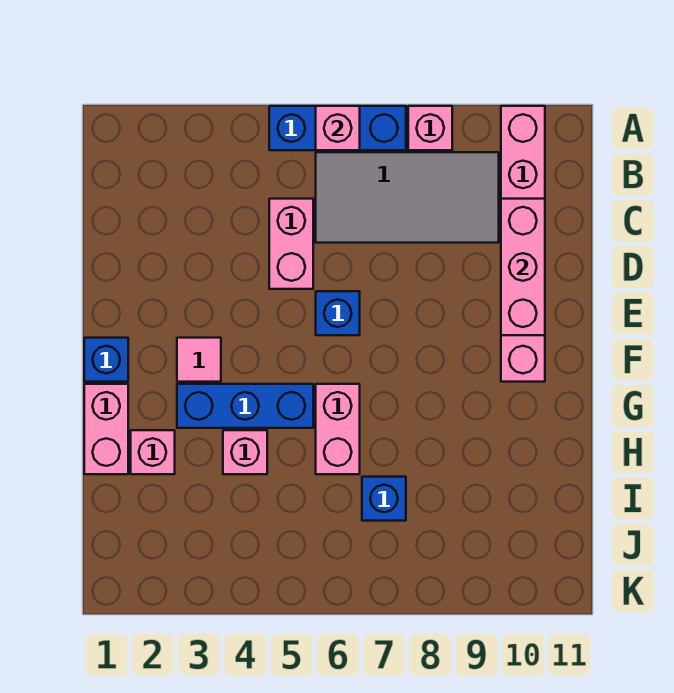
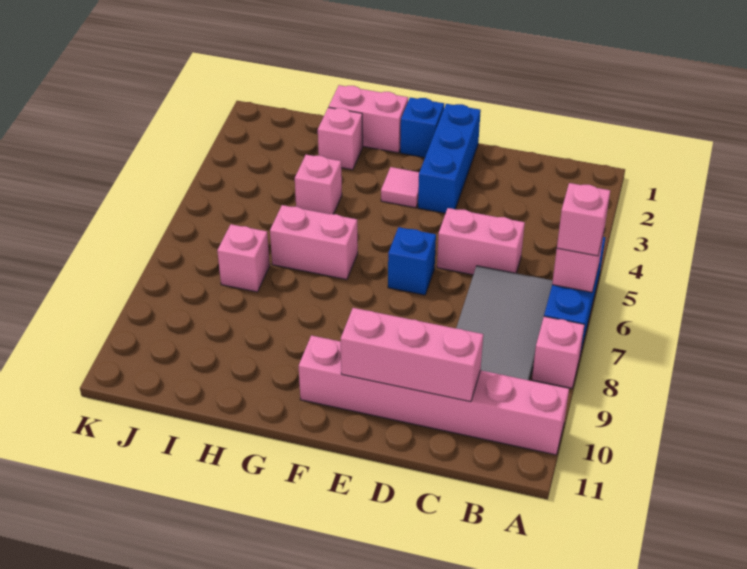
none -> pink brick A6 level 3
blue brick G3:G5 level 1 -> blue brick E1:E3 level 1
blue brick I7 level 1 -> pink brick I7 level 1

